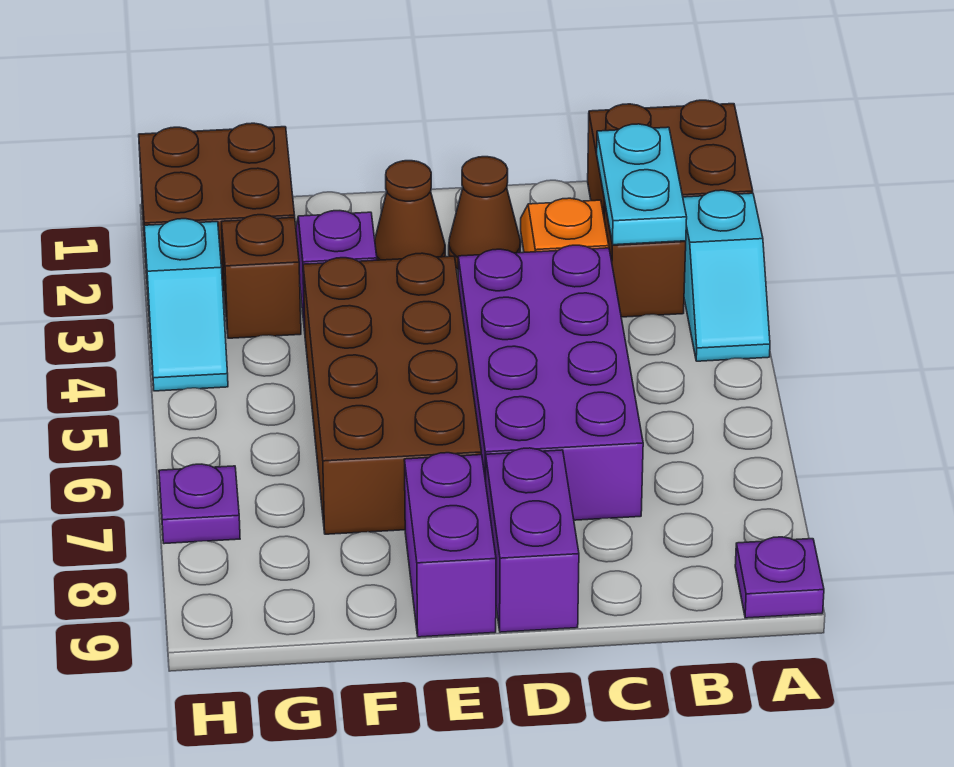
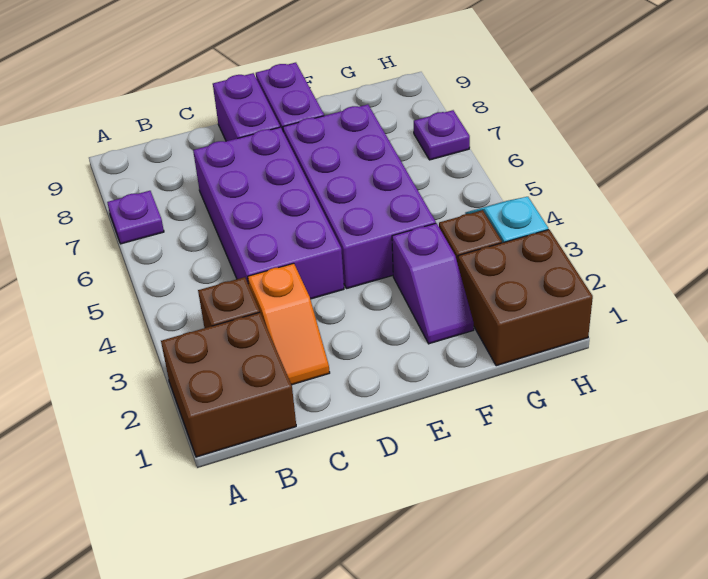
cyan slope A3:A4 level 1 top 3 -> none
purple plate A9 level 1 -> purple plate A7 level 1
cyan plate B2:B3 level 2 -> none
brown cone D2 level 1 -> none
brown cone E2 level 1 -> none
brown brick E4:F7 level 1 -> purple brick E4:F7 level 1

